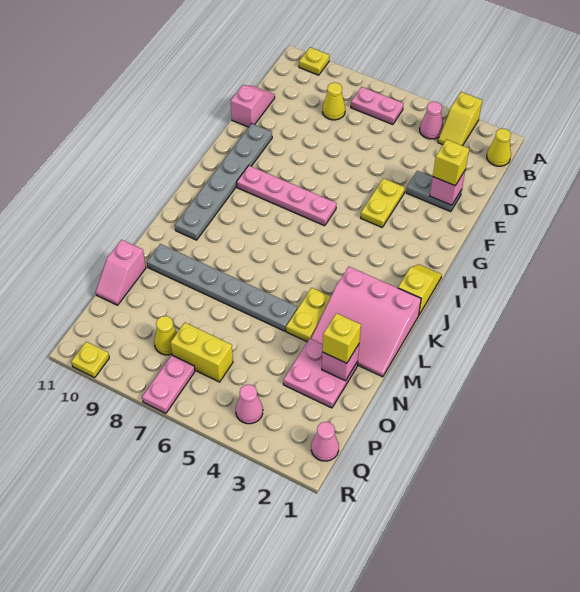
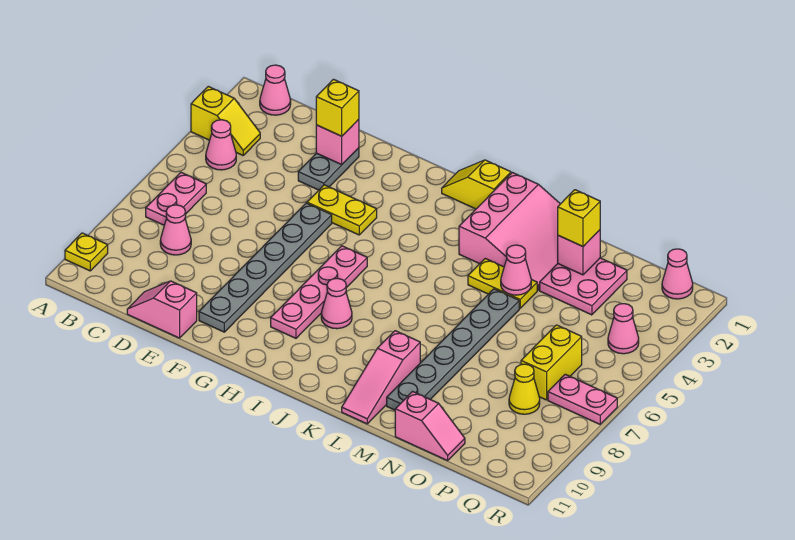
yellow cone B1 level 1 -> pink cone B1 level 1
yellow cone C8 level 1 -> pink cone C8 level 1
grey plate F10:K10 level 1 -> grey plate F5:F10 level 1
none -> pink cone I8 level 1
none -> pink slope L9:L11 level 1 top 9
none -> pink cone M4 level 2
yellow plate R10 level 1 -> none

